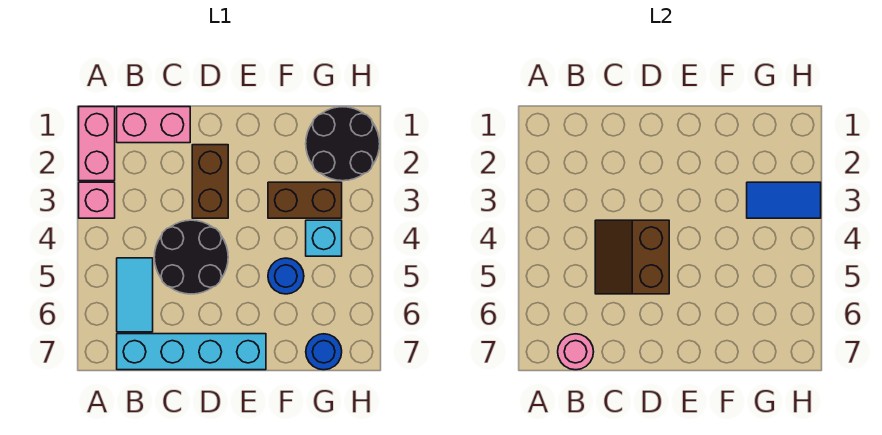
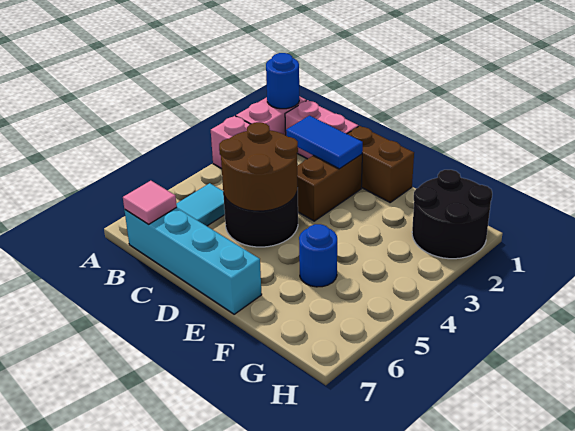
pink round brick B7 level 2 -> pink tile B7 level 2
brown slope C4:D5 level 2 top D -> brown round brick C4:D5 level 2
brown brick F3:G3 level 1 -> brown brick D1:E1 level 1
blue tile G3:H3 level 2 -> blue tile C2:D2 level 2
cyan brick G4 level 1 -> none
blue round brick G7 level 1 -> blue round brick A1 level 2

